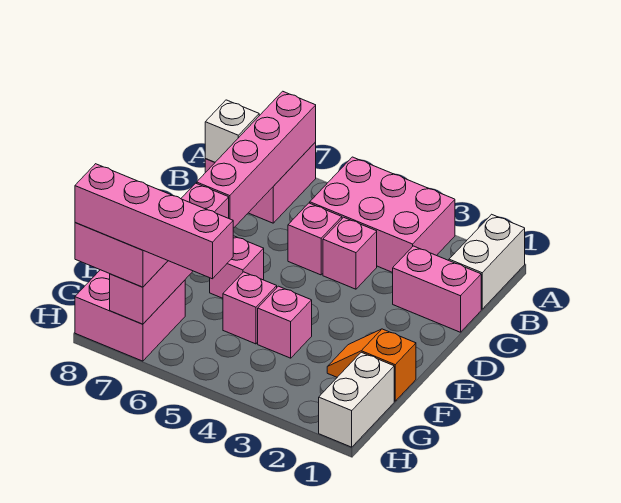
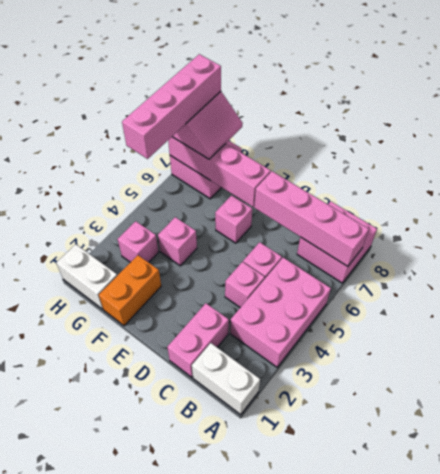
white brick B8 level 2 -> none
orange slope F1:F2 level 1 top 1 -> orange brick F1:F2 level 1
pink brick F5 level 1 -> pink brick G3 level 1

